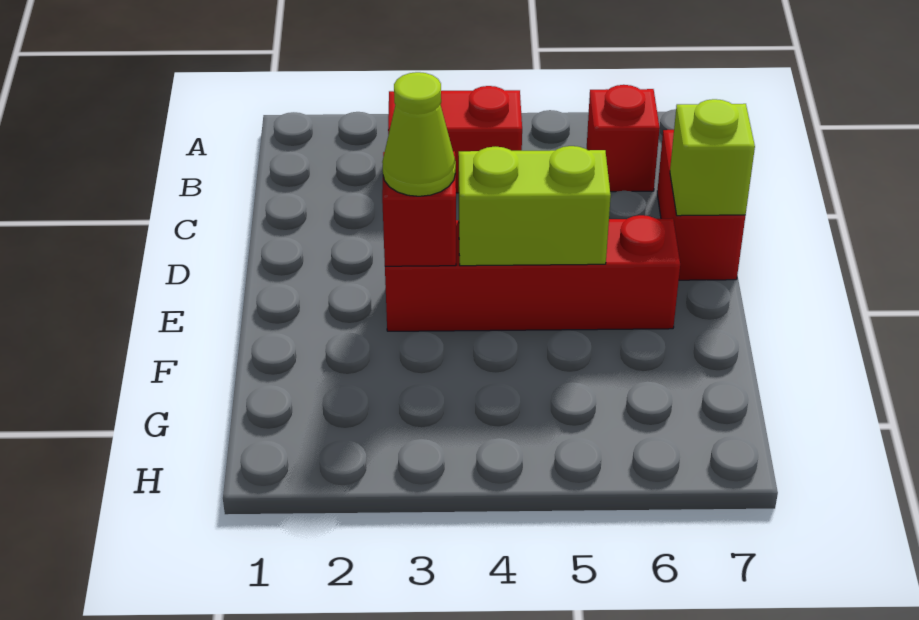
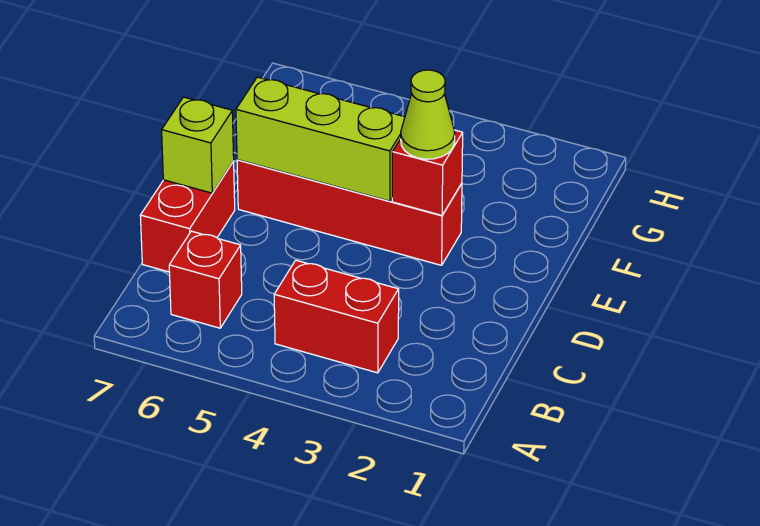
lime brick E4:E5 level 2 -> lime brick E4:E6 level 2

